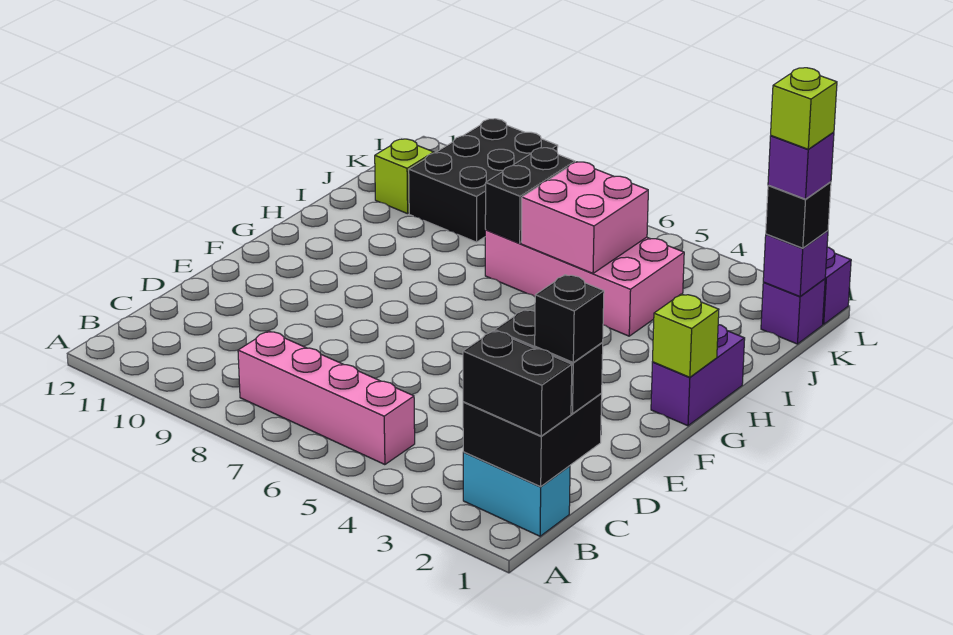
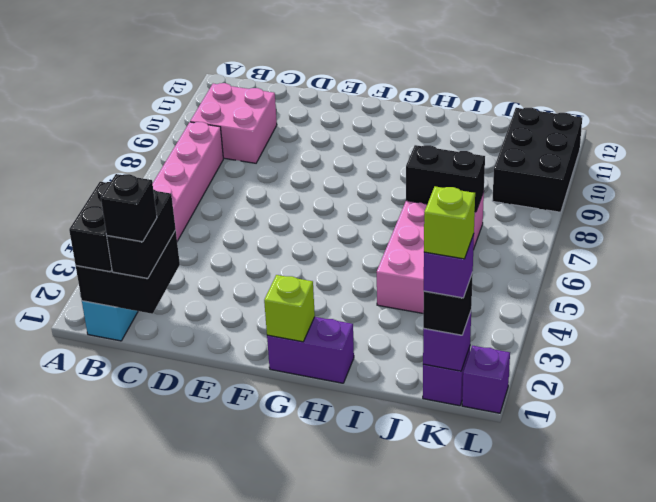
pink brick I5:J6 level 2 -> pink brick B9:C10 level 1
black brick J9:L10 level 1 -> black brick K9:L11 level 1
lime brick J11 level 1 -> none

